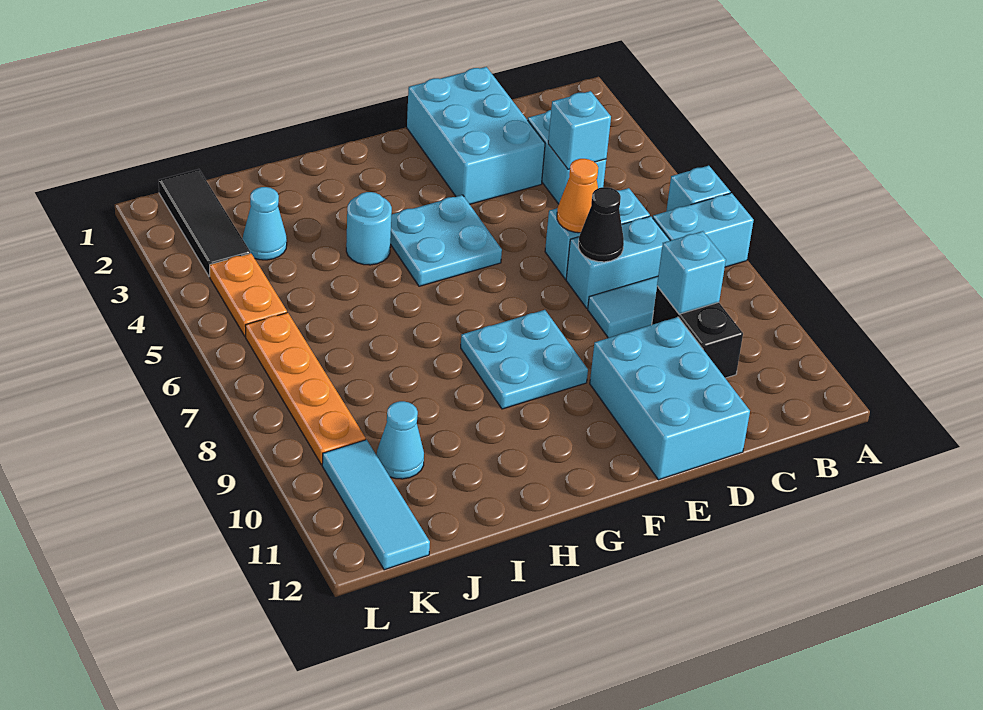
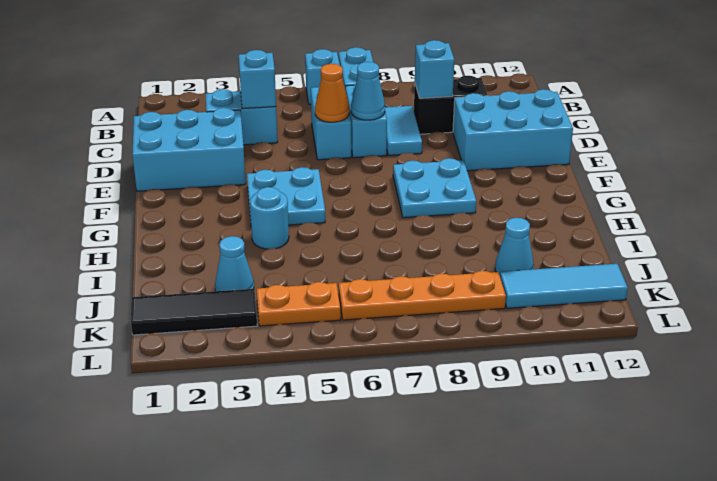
black cone D7 level 2 -> cyan cone D7 level 2

